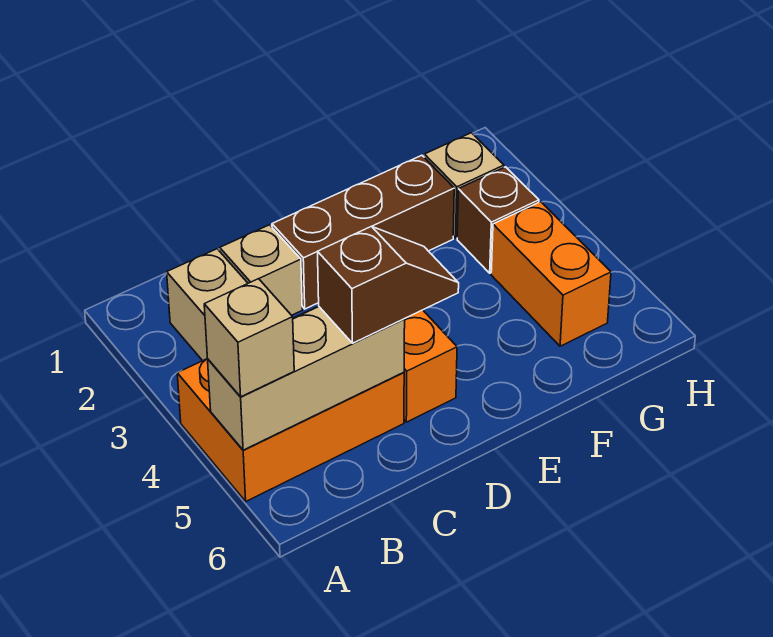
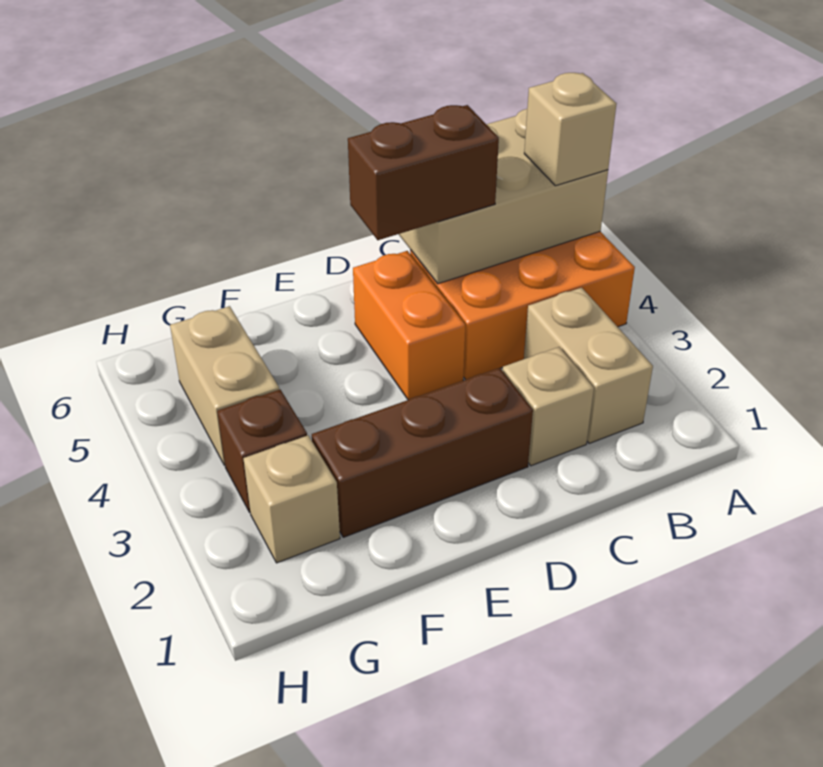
tan brick A5:C5 level 2 -> tan brick A5:C6 level 2
brown slope C5:D5 level 3 top C -> brown brick C5:D5 level 3
orange brick G4:G5 level 1 -> tan brick G4:G5 level 1

